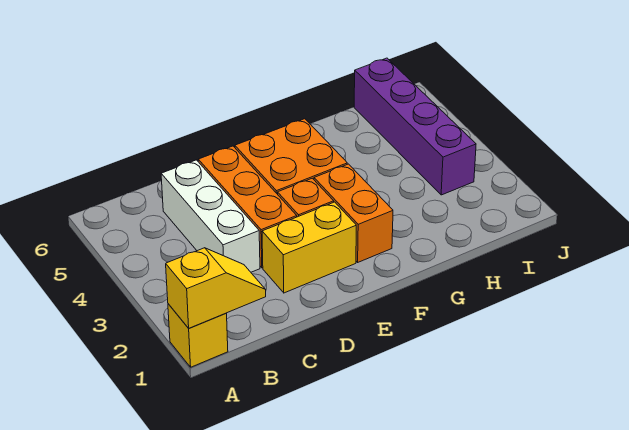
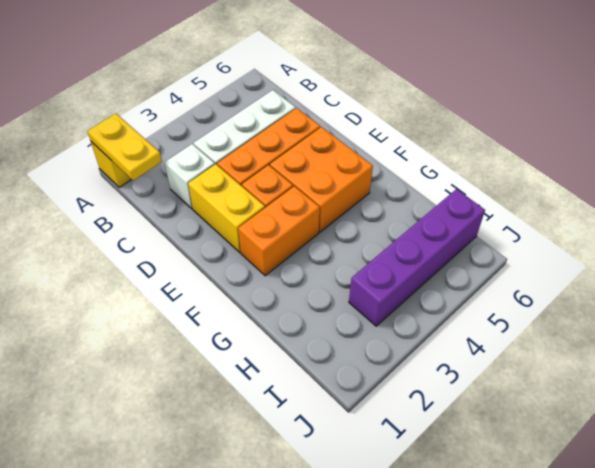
yellow slope A1:B1 level 2 top A -> yellow plate A1:B1 level 2
none -> white brick C2 level 1

